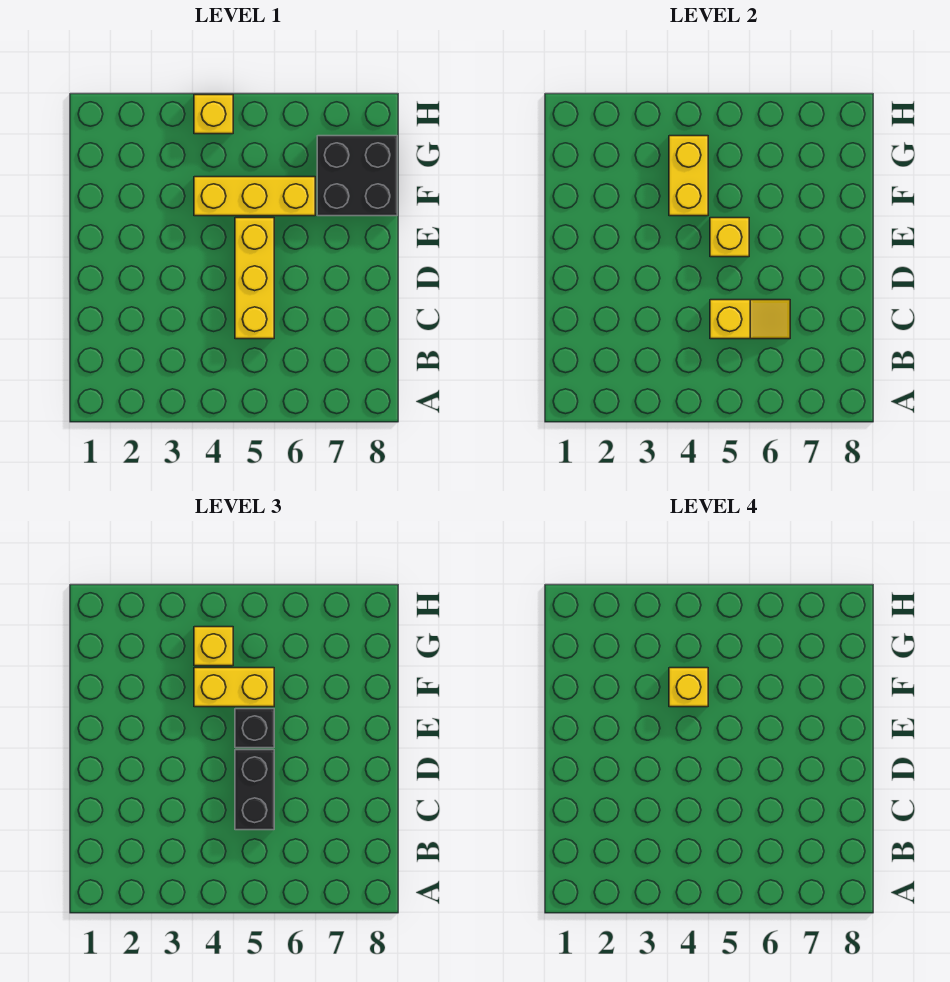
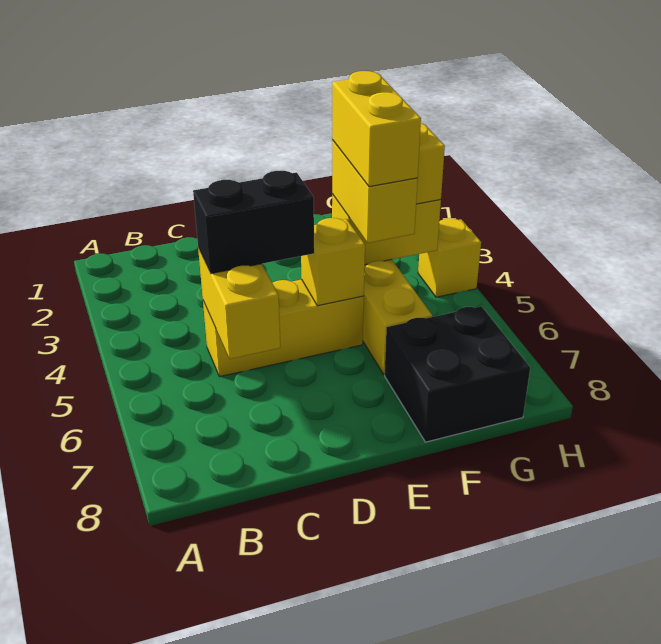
yellow slope C5:C6 level 2 top 5 -> yellow brick C5:C6 level 2
black brick E5 level 3 -> none
yellow brick F4 level 4 -> yellow brick F4:F5 level 4

